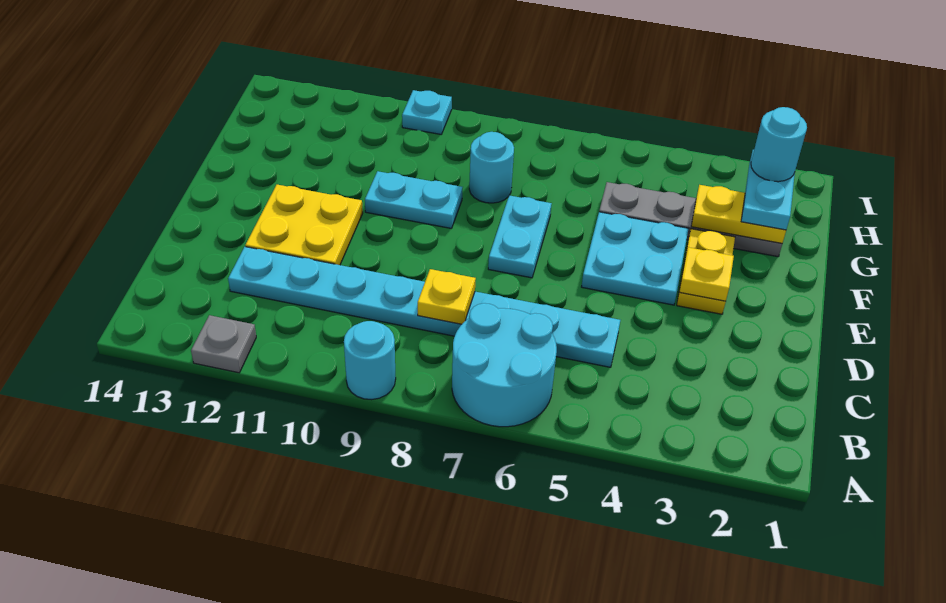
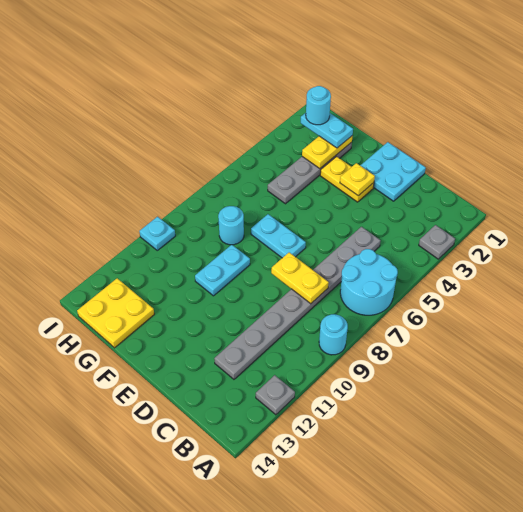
none -> grey plate A3 level 1
cyan plate C5:C12 level 1 -> grey plate C5:C12 level 1
yellow plate C8 level 2 -> yellow plate C8:D8 level 2
yellow plate D11:E12 level 1 -> yellow plate G13:H14 level 1
cyan plate E4:F5 level 1 -> cyan plate D1:E2 level 1

